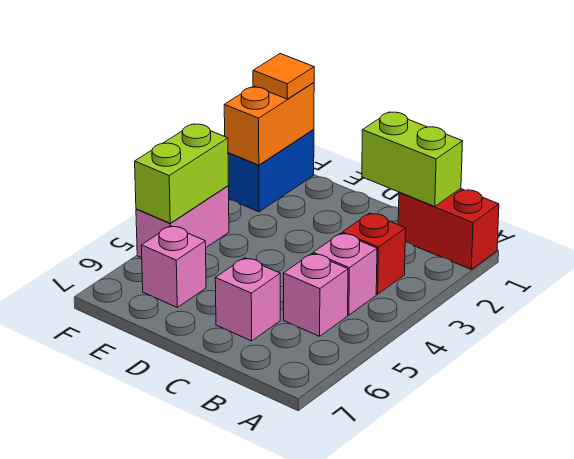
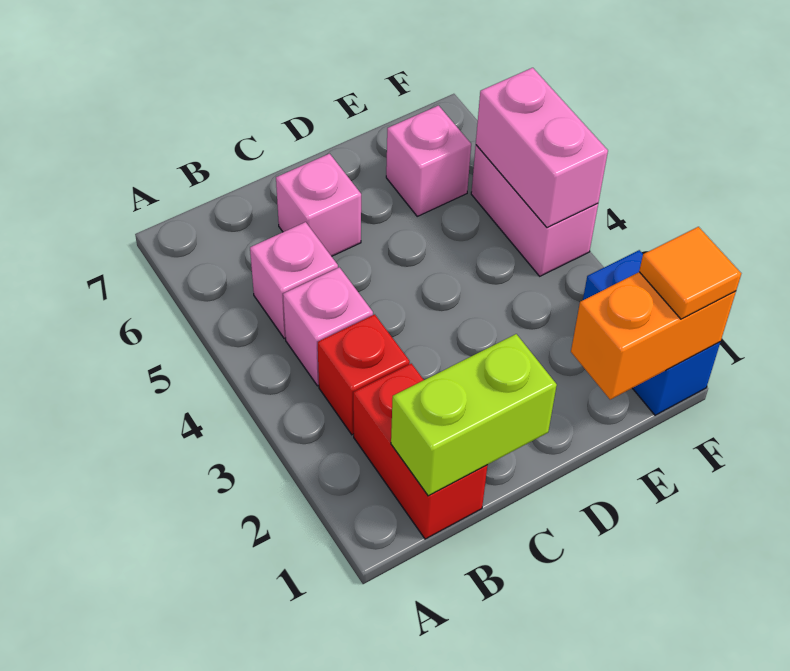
red brick A1:B1 level 1 -> red brick B1:B2 level 1
orange brick F1:F2 level 2 -> orange brick E1:F1 level 2
lime brick F4:F5 level 2 -> pink brick F4:F5 level 2

